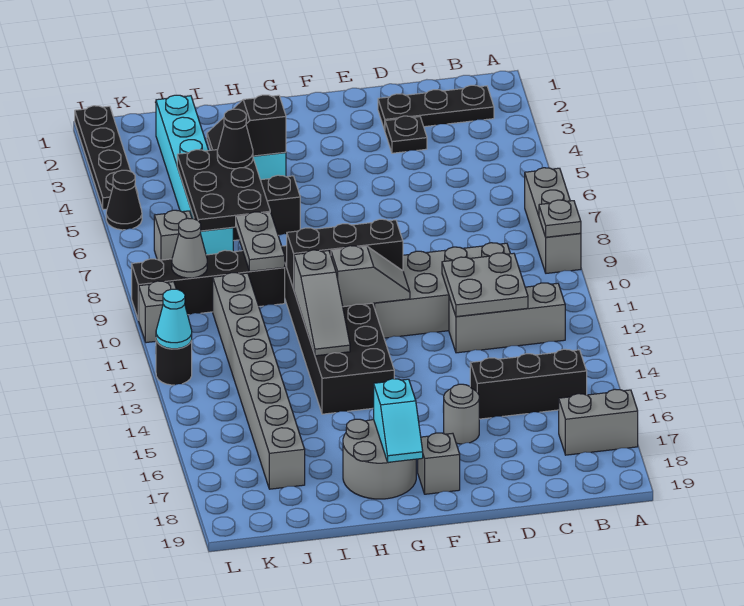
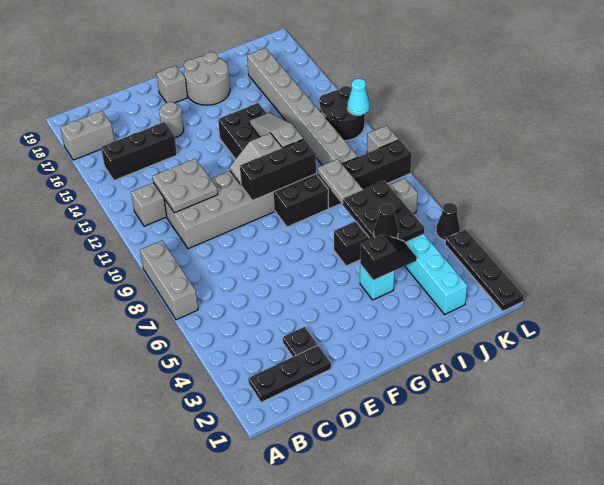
grey plate A9 level 2 -> none
cyan slope G17:G18 level 2 top 17 -> none
grey cone K9 level 2 -> none
black round brick L12 level 1 -> black round brick K12:L13 level 1

